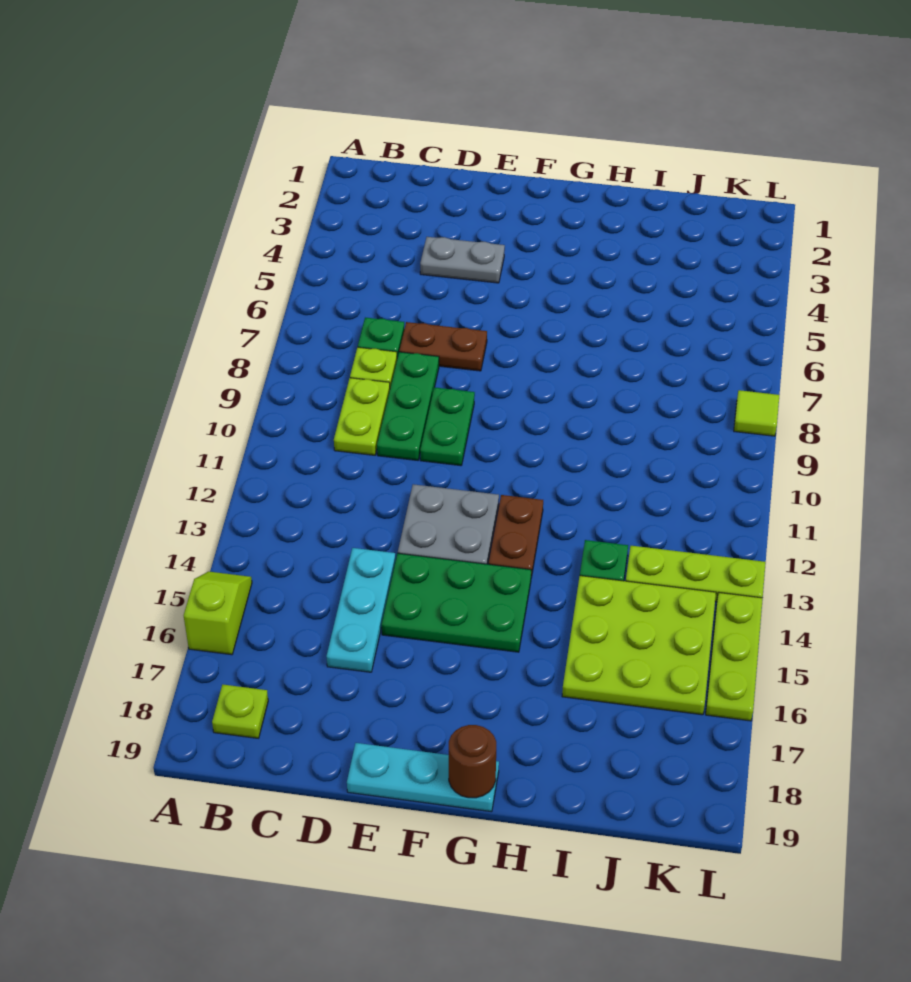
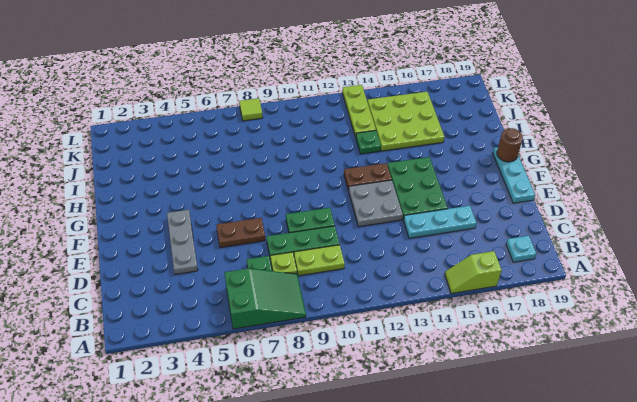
none -> green slope A6:B8 level 1 top 6
lime plate B18 level 1 -> cyan plate B18 level 1
grey plate D4:E4 level 1 -> grey plate D4:F4 level 1
brown plate D7:E7 level 1 -> brown plate E6:E7 level 1
lime plate L14:L16 level 1 -> none

